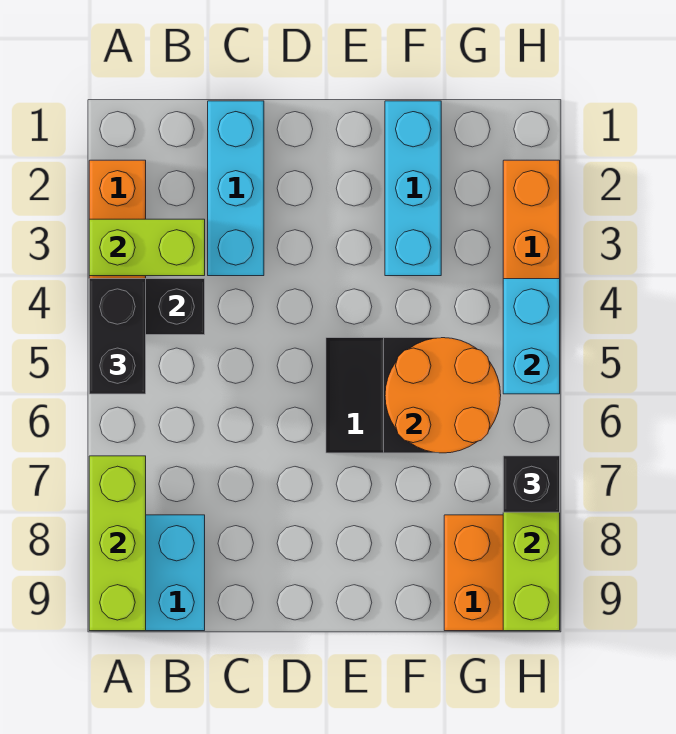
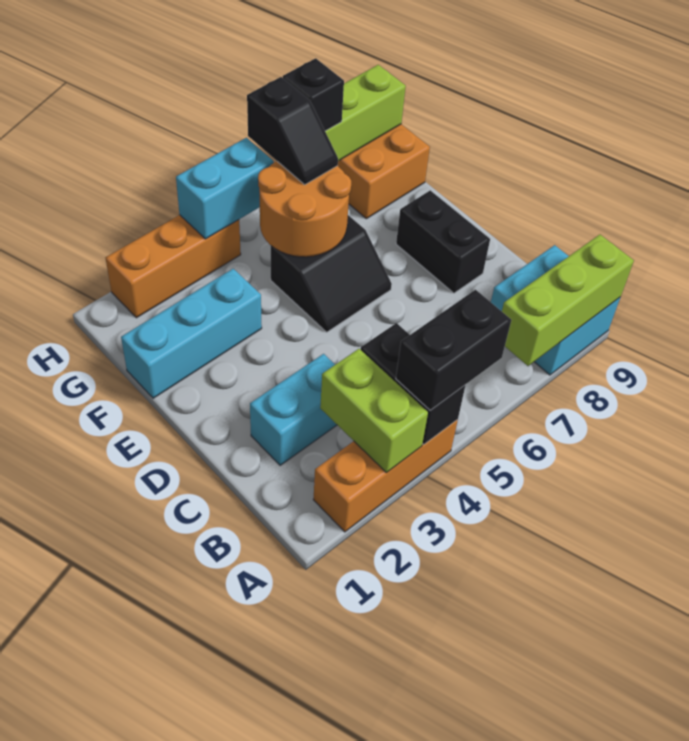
cyan brick C1:C3 level 1 -> cyan brick C2:C3 level 1
none -> black brick D8:E8 level 1
none -> black slope G6:H6 level 3 top H

